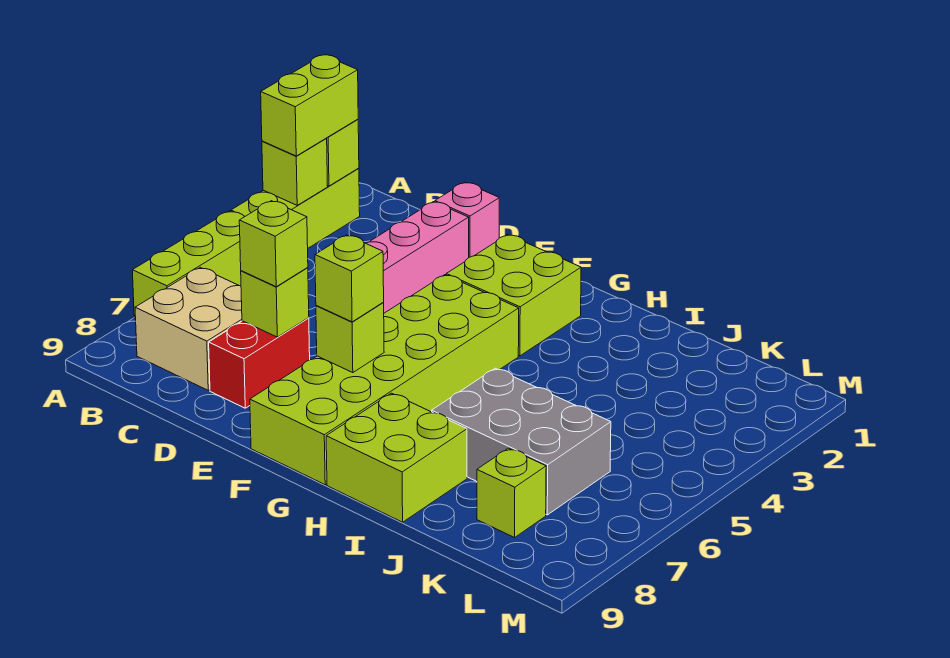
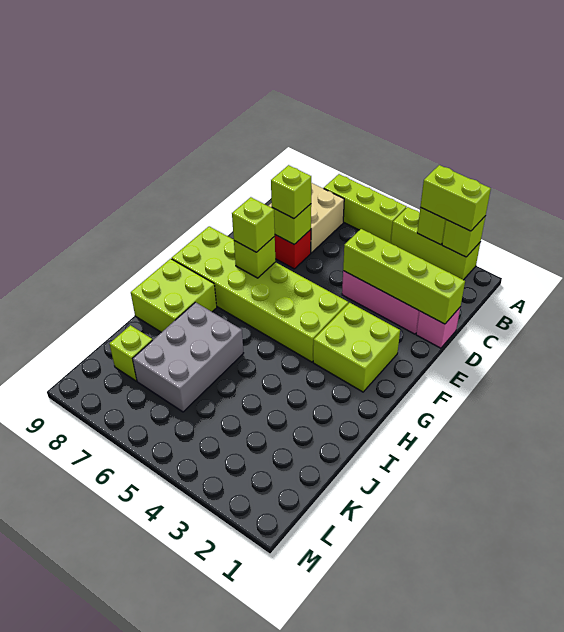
none -> lime brick D1:D4 level 2

